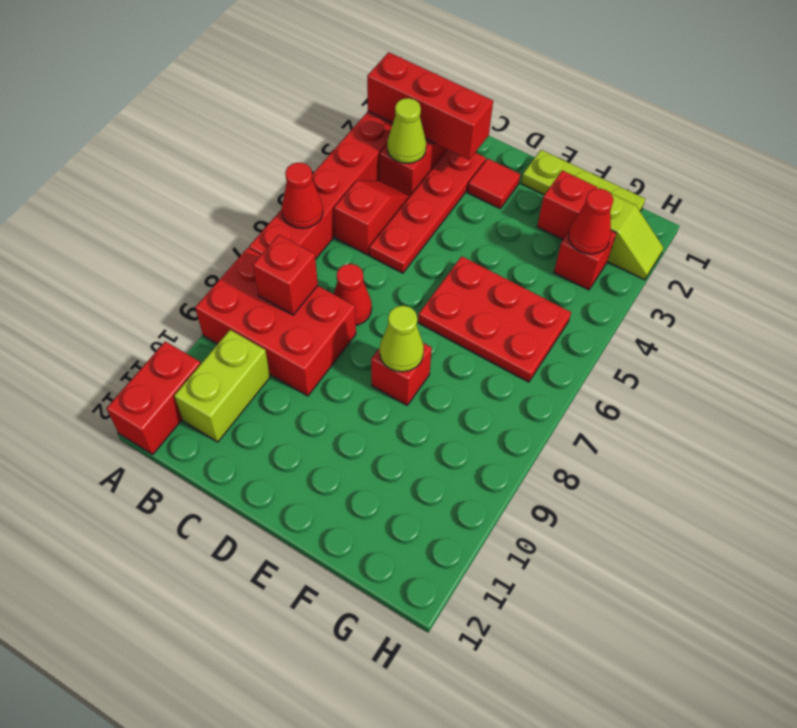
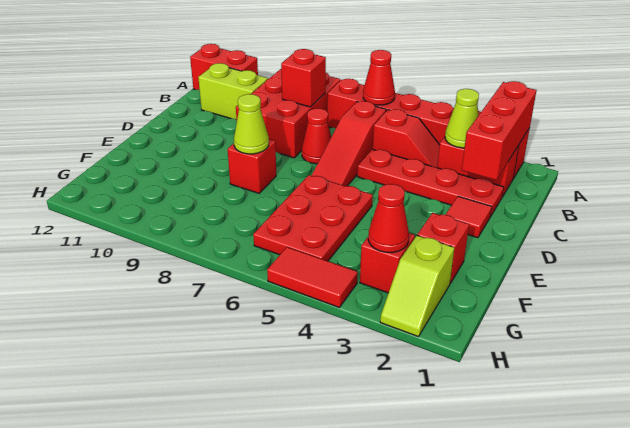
none -> red slope B6:D6 level 1 top B
lime plate E1:G1 level 1 -> none
none -> red tile H4:H5 level 1

